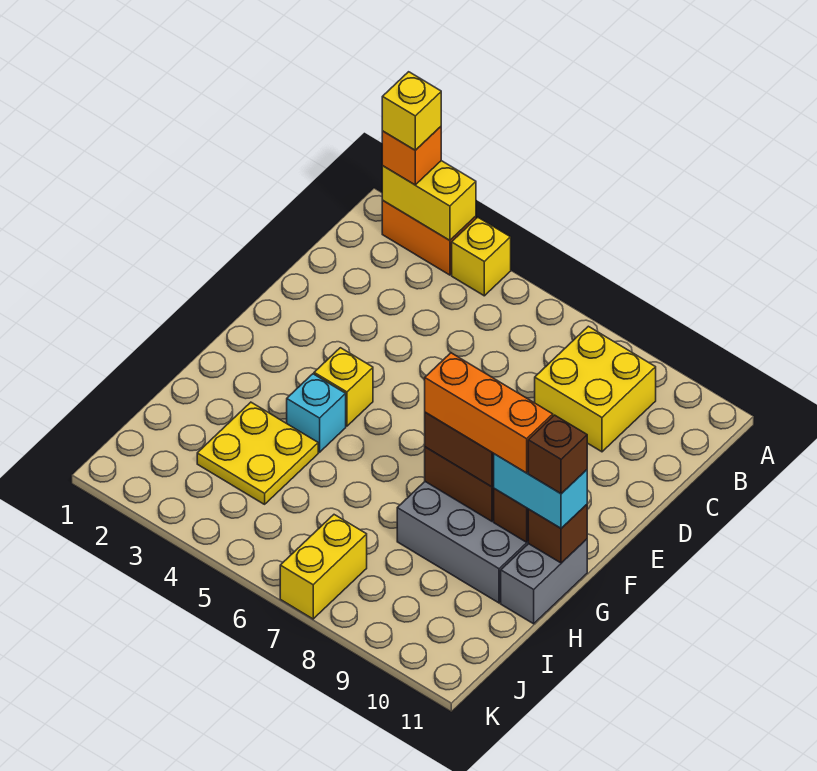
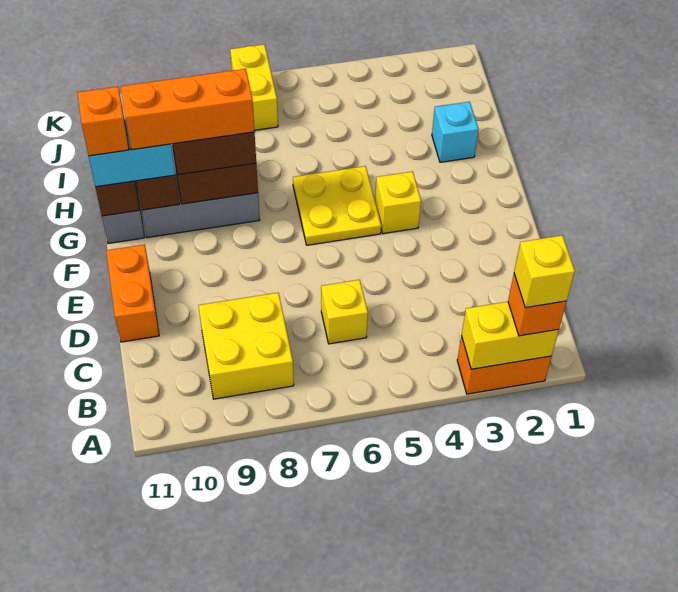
yellow brick A4 level 1 -> yellow brick C6 level 1
none -> orange brick D11:E11 level 1
cyan brick G4 level 1 -> cyan brick H2 level 1
brown brick G11 level 4 -> orange brick G11 level 4
yellow plate H3:I4 level 1 -> yellow plate F5:G6 level 1

